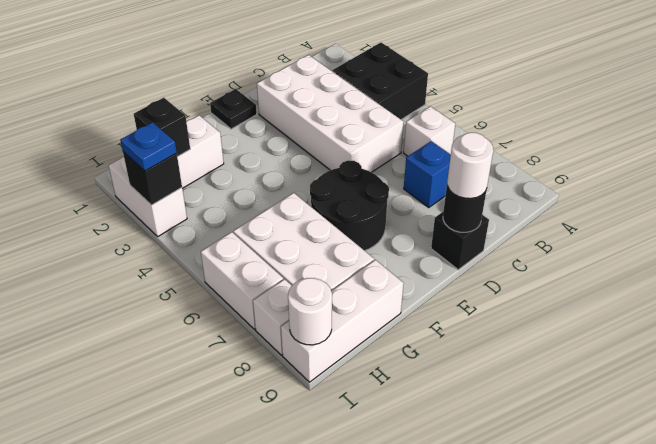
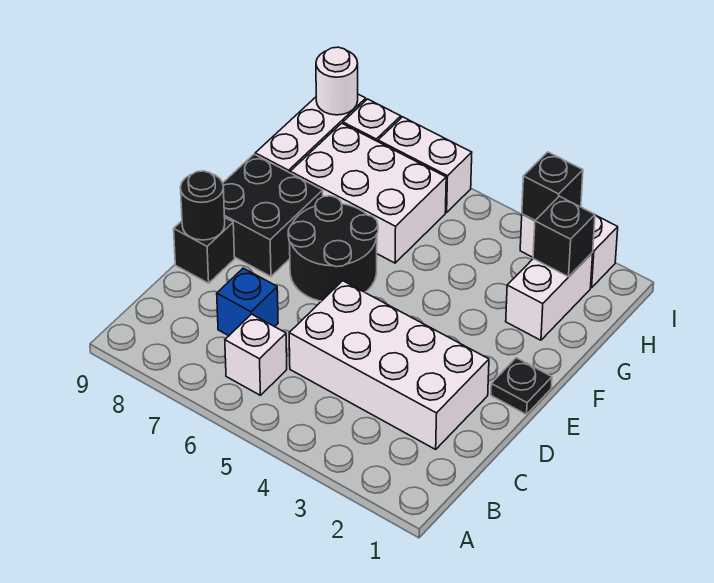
black brick A3:B4 level 1 -> black brick E8:F9 level 1
white round brick D9 level 3 -> none
blue plate I3 level 3 -> none

